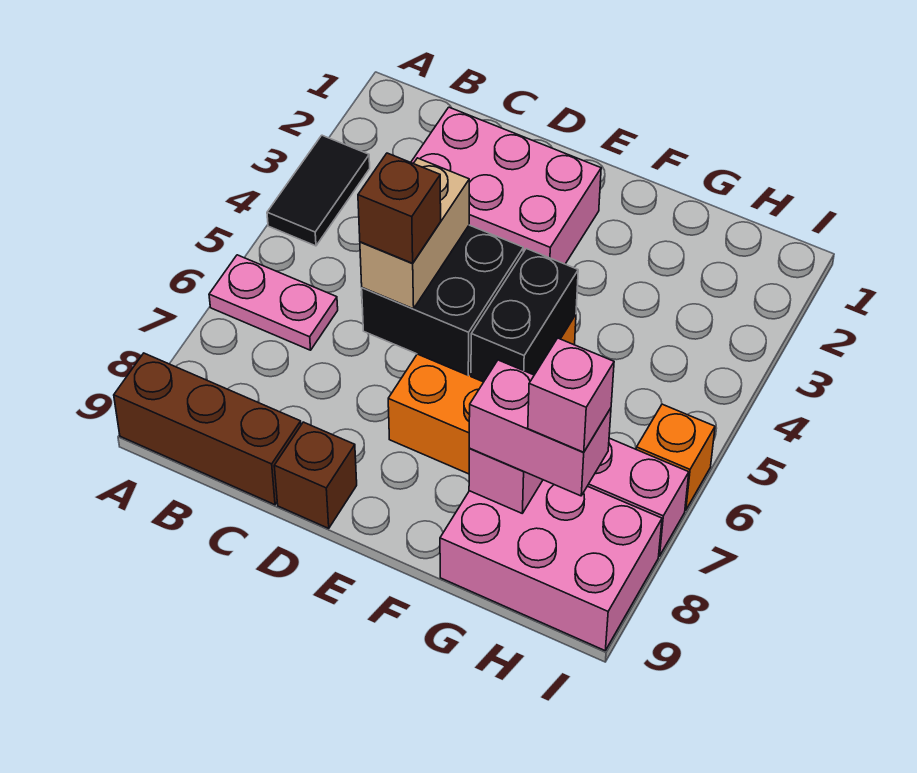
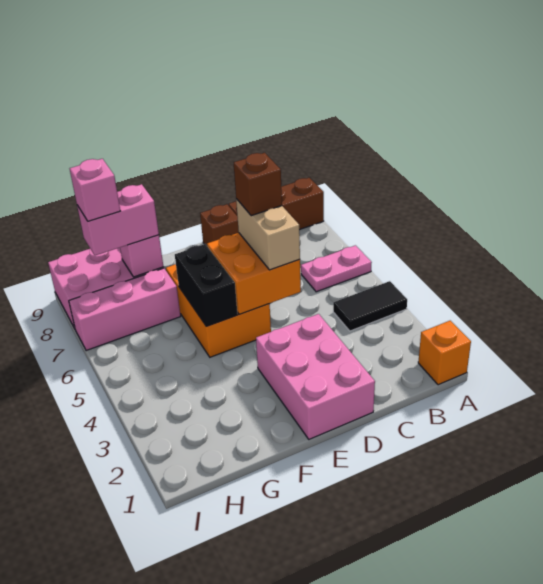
black tile A3:A4 level 1 -> black tile A4:B4 level 1
pink brick C2:E3 level 1 -> pink brick D1:E3 level 1
black brick D5:E6 level 2 -> orange brick D5:E6 level 2
orange brick I6 level 1 -> orange brick A1 level 1

